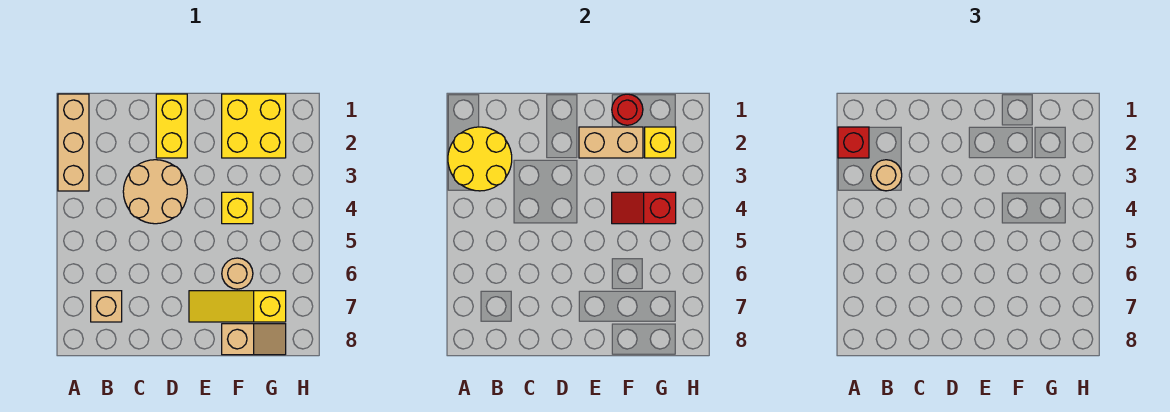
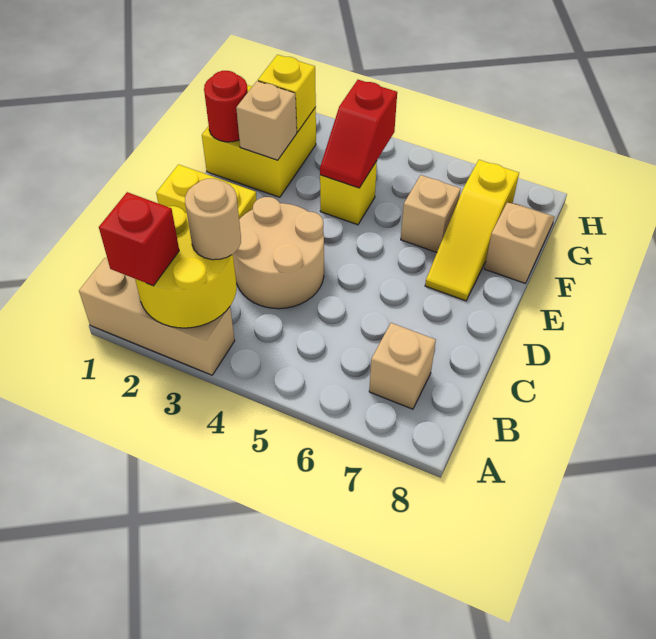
tan brick E2:F2 level 2 -> tan brick F2 level 2
tan round brick F6 level 1 -> tan brick F6 level 1

